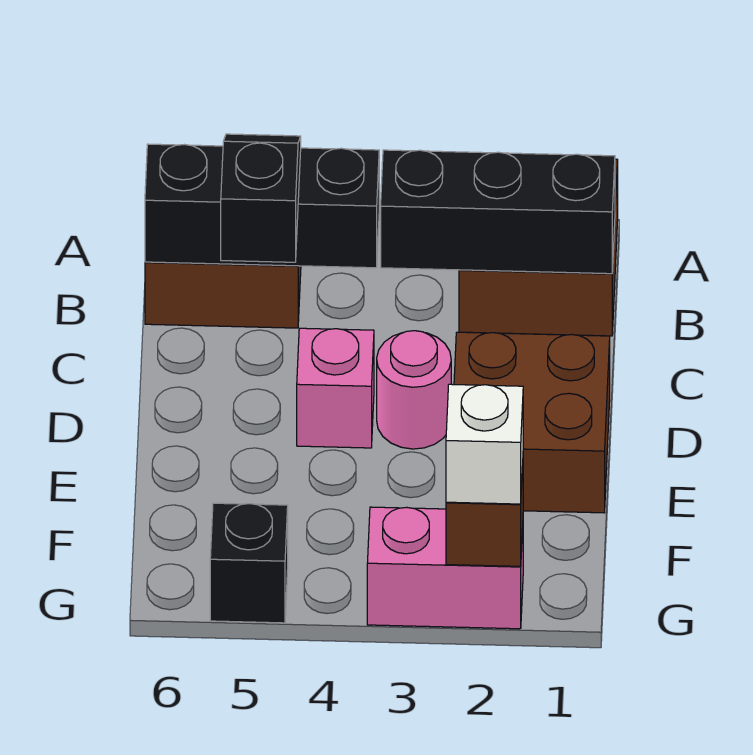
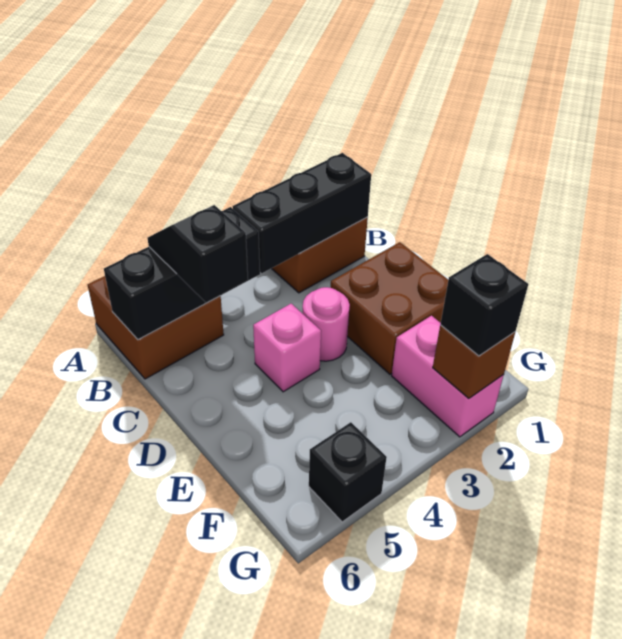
pink brick G2:G3 level 1 -> pink brick F2:G2 level 1
white brick G2 level 3 -> black brick G2 level 3

